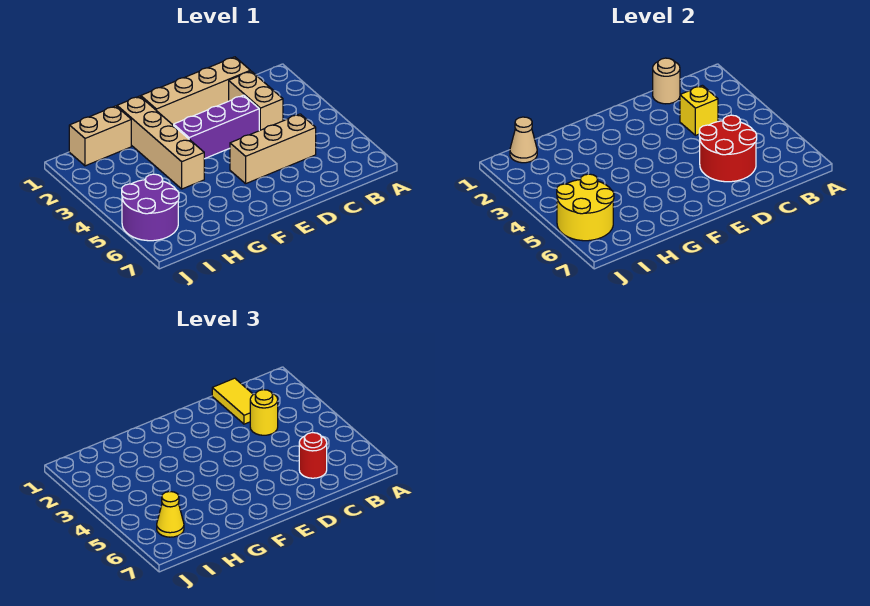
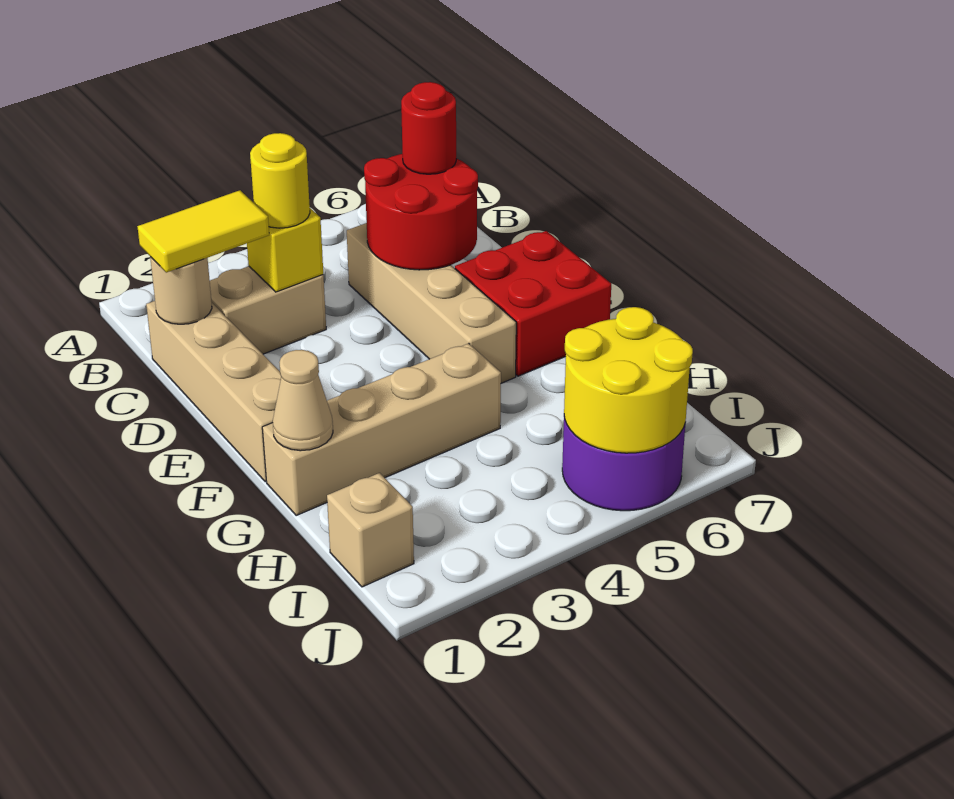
tan brick C5:E5 level 1 -> tan brick C5:F5 level 1
purple brick D3:F3 level 1 -> none
none -> red brick E6:F7 level 1
tan brick H1:I1 level 1 -> tan brick I1 level 1
tan cone I1 level 2 -> tan cone G1 level 2
yellow cone I6 level 3 -> none

